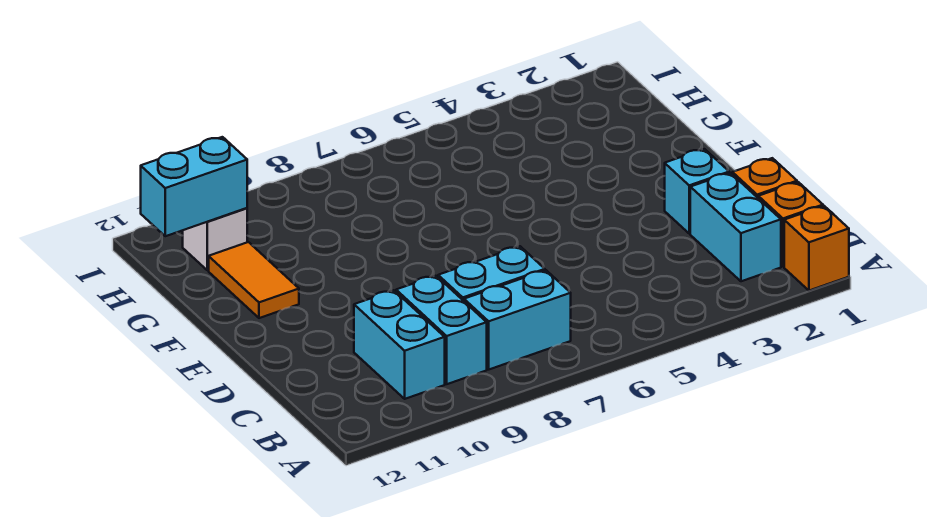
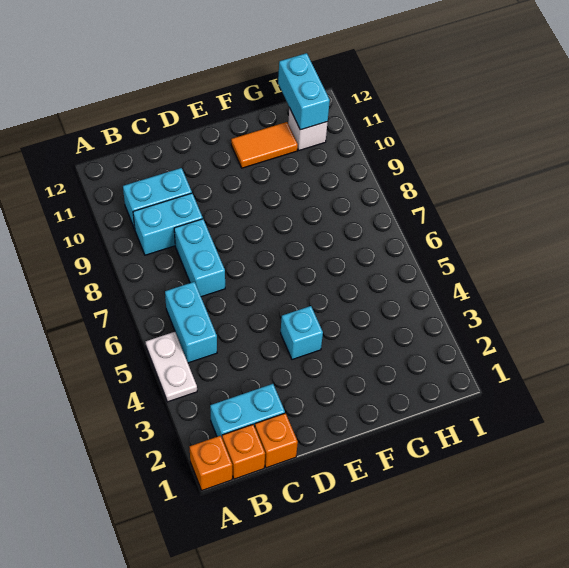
none -> white plate A4:A5 level 1
cyan brick B7:B8 level 1 -> cyan brick B5:B6 level 1
cyan brick D2 level 1 -> cyan brick E4 level 1

